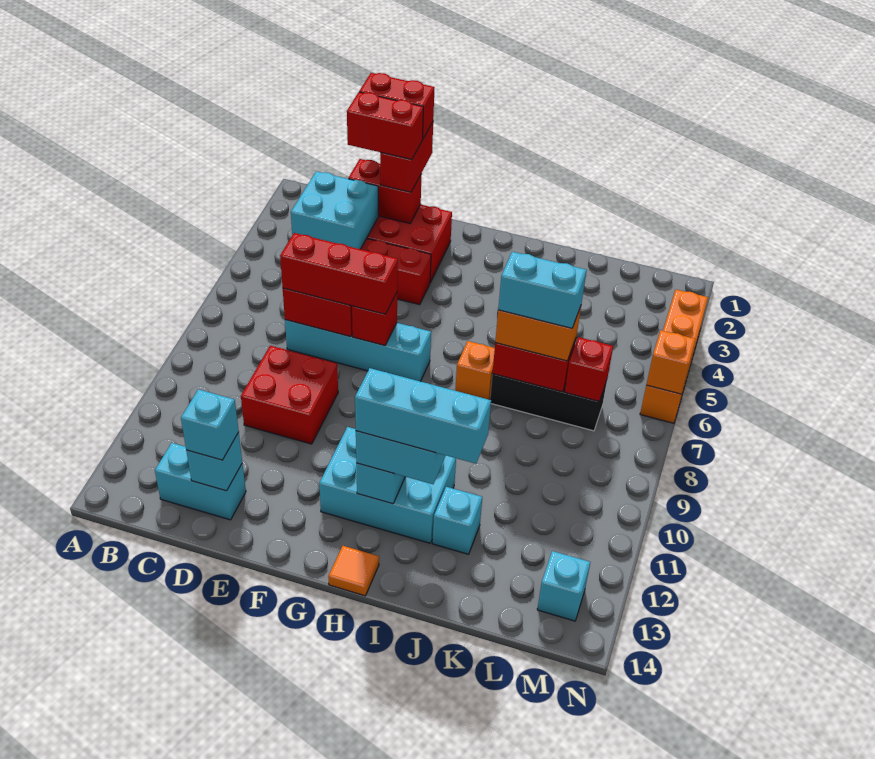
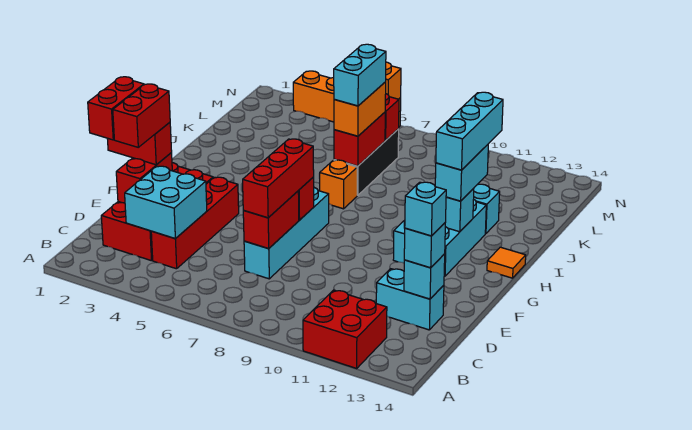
cyan brick C13:D13 level 1 -> cyan brick D12:D13 level 1
red brick D9:E10 level 1 -> red brick A11:B12 level 1
cyan brick M13 level 1 -> cyan brick D13 level 4

